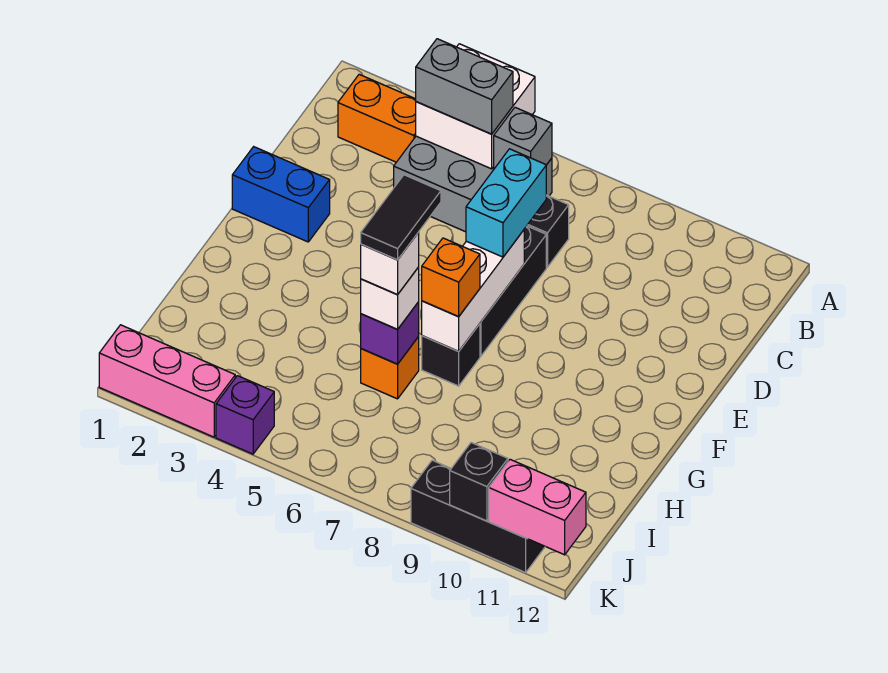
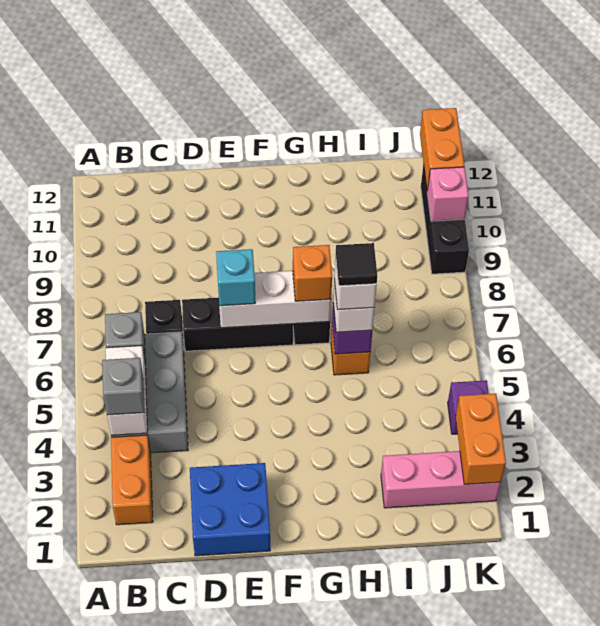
white brick A4:B5 level 2 -> white brick B4:B5 level 2
grey brick B4:B5 level 3 -> grey brick B4 level 3
cyan brick D7:E7 level 3 -> cyan brick E7 level 3
blue brick E1:E2 level 1 -> blue brick D1:E2 level 1
black tile G6:H6 level 5 -> black tile H6 level 5
pink brick K1:K3 level 1 -> pink brick I2:K2 level 1
none -> orange brick K2:K3 level 2
black brick K10 level 2 -> pink brick K10 level 2
pink brick K11:K12 level 2 -> orange brick K11:K12 level 2

